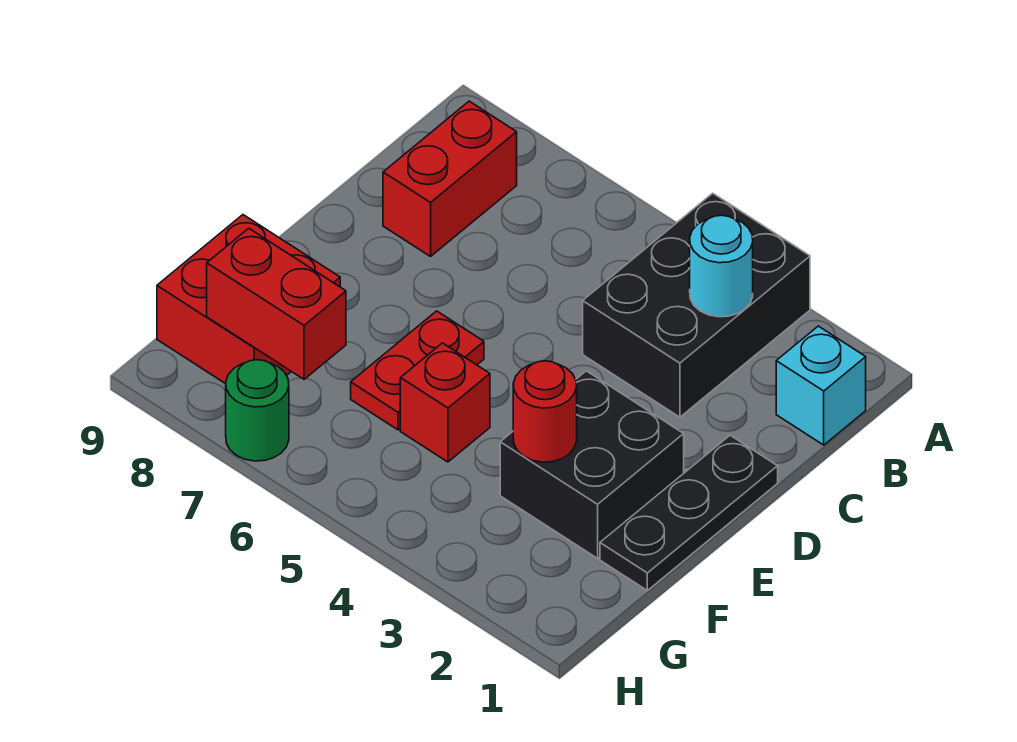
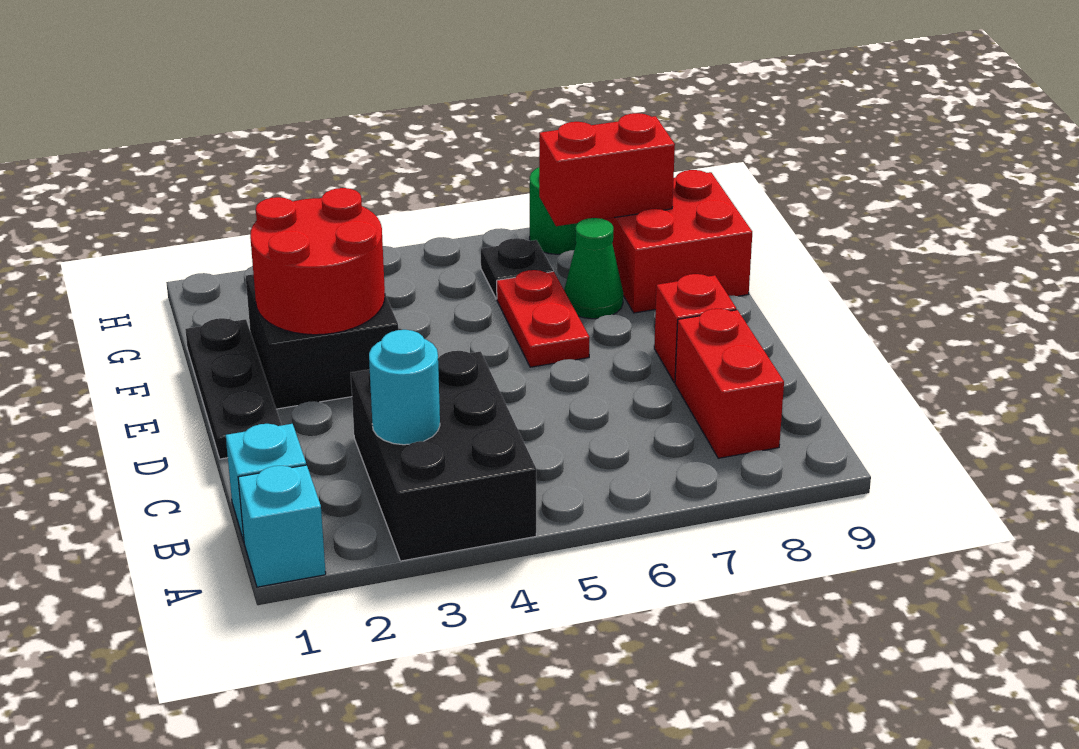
none -> cyan brick A1 level 1
red round brick F3 level 2 -> red round brick E2:F3 level 2
red brick F5 level 1 -> red brick D8 level 1
none -> green cone F7 level 1
none -> black plate G6 level 1

